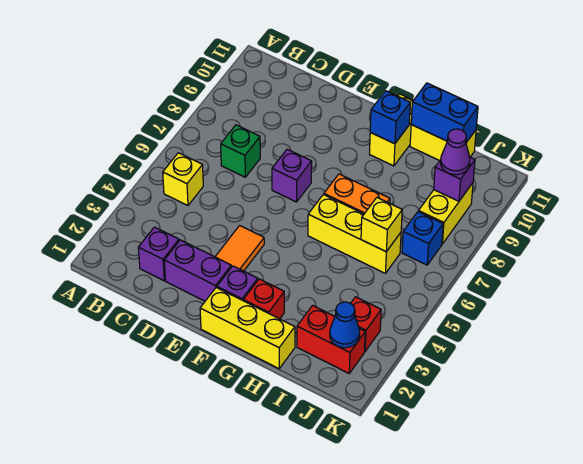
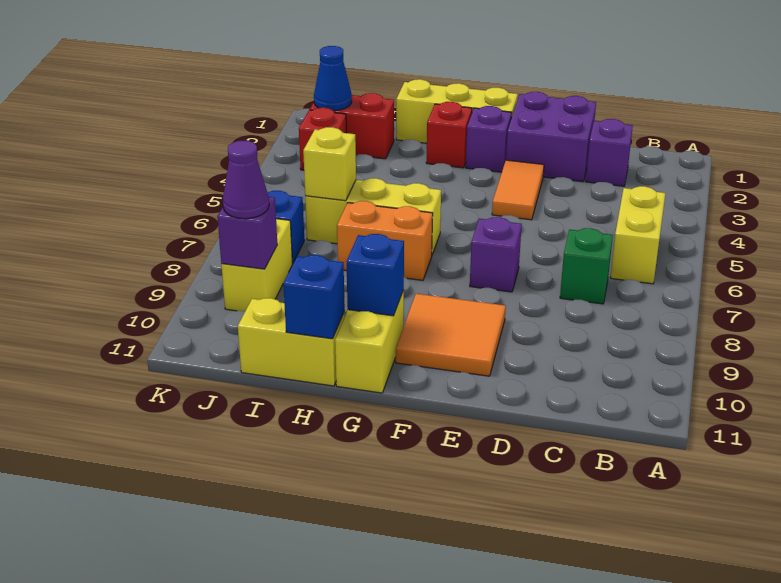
yellow brick B5 level 1 -> yellow brick B5:B6 level 1
purple brick D2:E2 level 1 -> purple brick D1:E2 level 1
none -> orange tile E9:F10 level 1
blue brick H11:I11 level 2 -> blue brick H11 level 2

